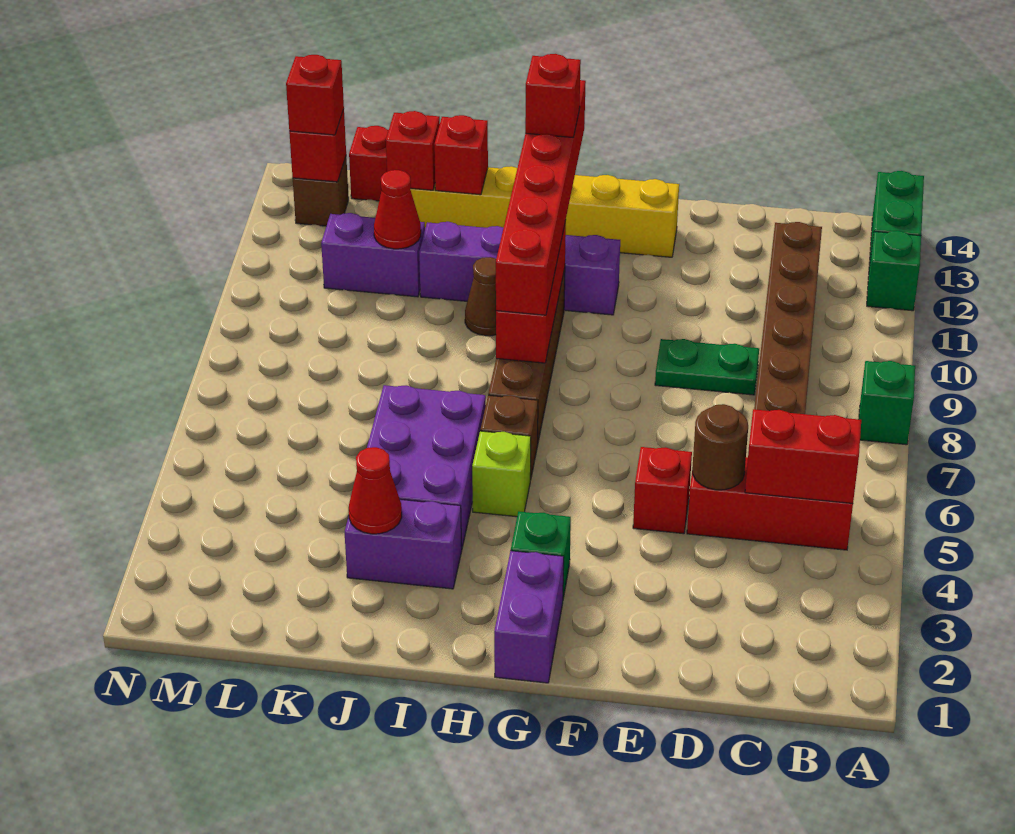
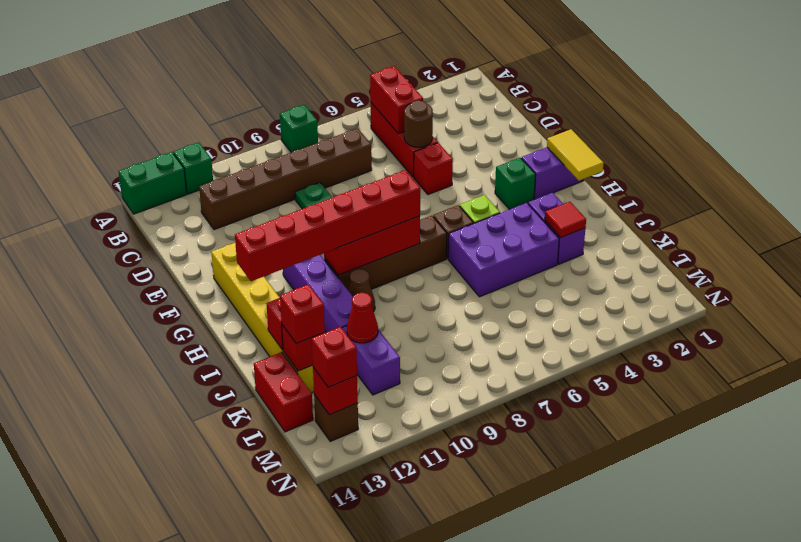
none -> yellow tile G1:H1 level 2
red brick H12 level 4 -> red brick K13 level 3
red cone J3 level 2 -> red tile J3 level 2

